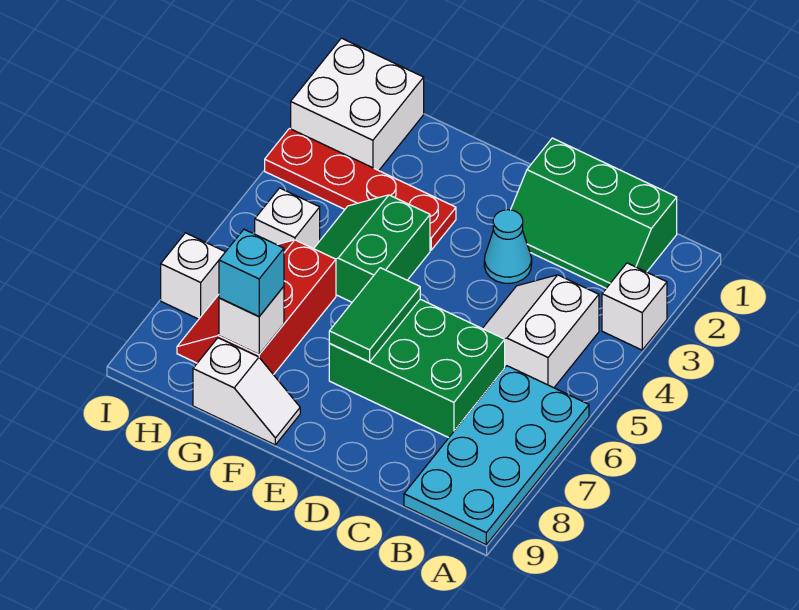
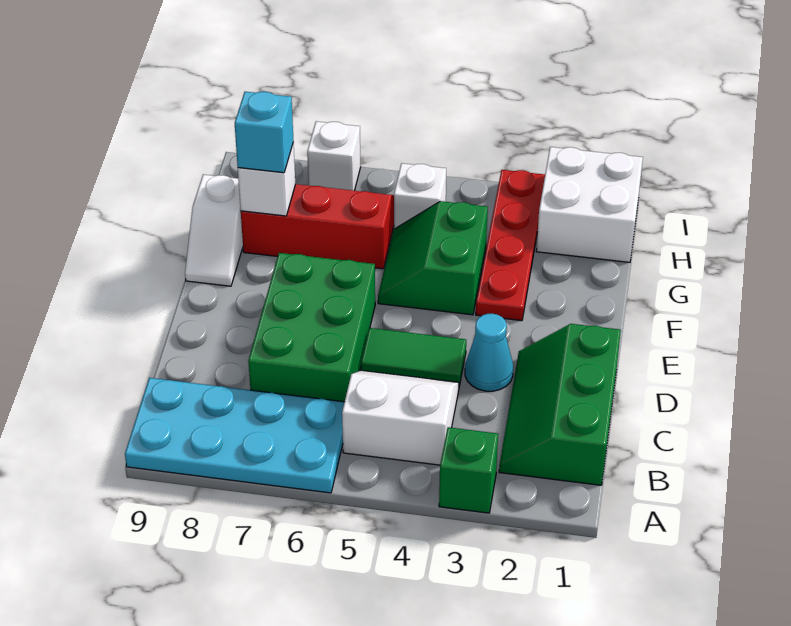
white brick A3 level 1 -> green brick A3 level 1
green tile E6:E7 level 2 -> green tile D4:D5 level 1
green slope F4:G5 level 1 top F -> green slope F4:G5 level 1 top 4

